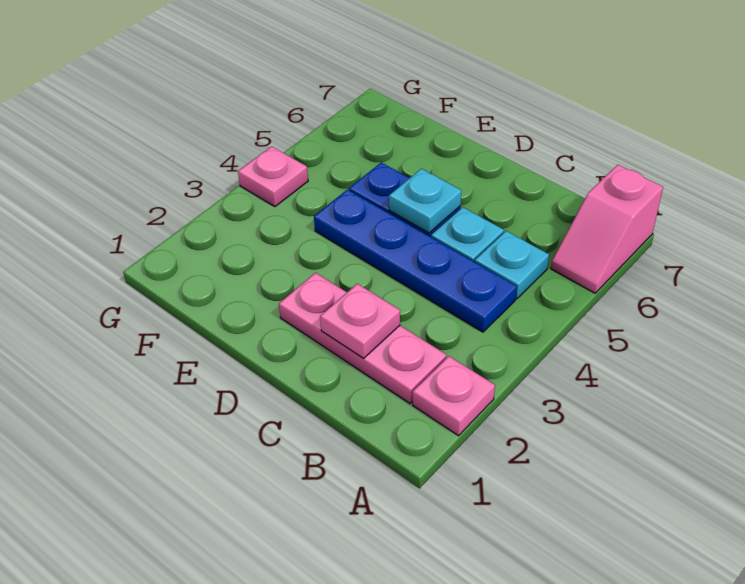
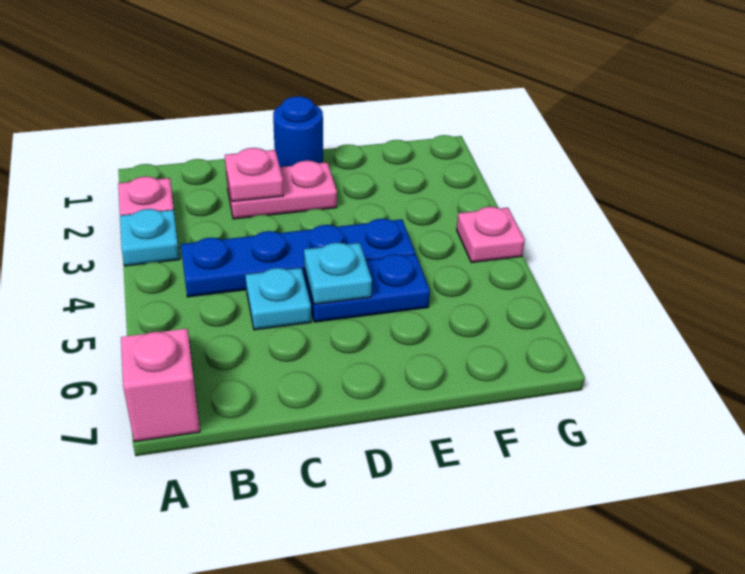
pink plate B2:D2 level 1 -> pink plate C2:D2 level 1
cyan plate B5 level 1 -> cyan plate A3 level 1
none -> blue round brick D1 level 1

